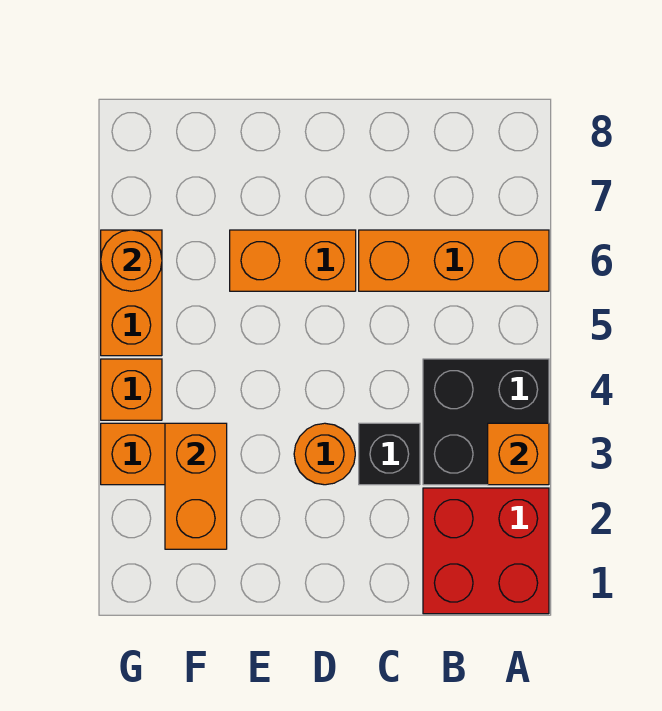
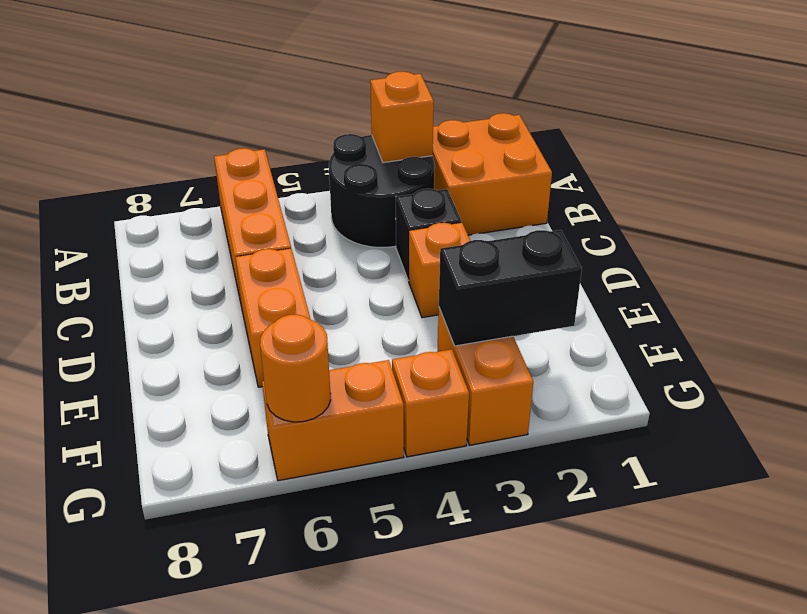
red brick A1:B2 level 1 -> orange brick A1:B2 level 1
black brick A3:B4 level 1 -> black round brick A3:B4 level 1
orange round brick D3 level 1 -> orange brick D3 level 1
orange brick F2:F3 level 2 -> black brick F2:F3 level 2

